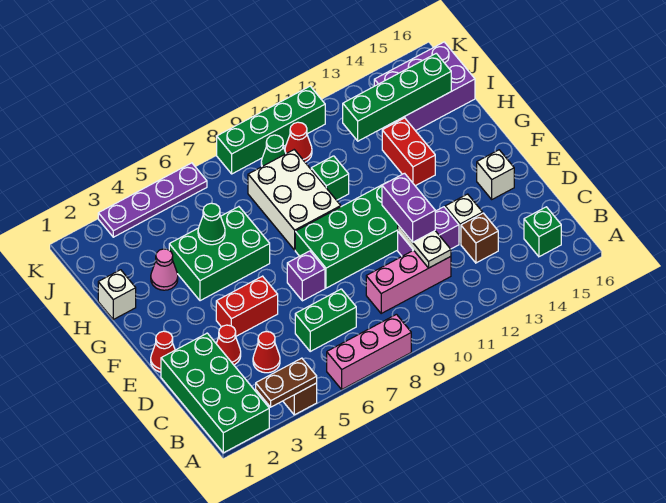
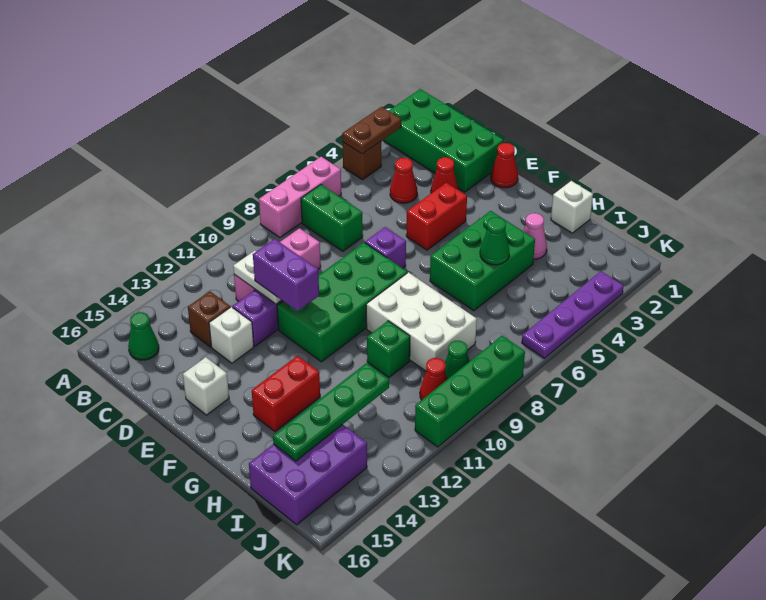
green brick B15 level 1 -> green cone B15 level 1
green brick C6:C7 level 1 -> green brick B7:C7 level 1
red brick G13:H13 level 1 -> red brick G13:G14 level 1
green brick I12:I15 level 2 -> green plate I12:I15 level 2

